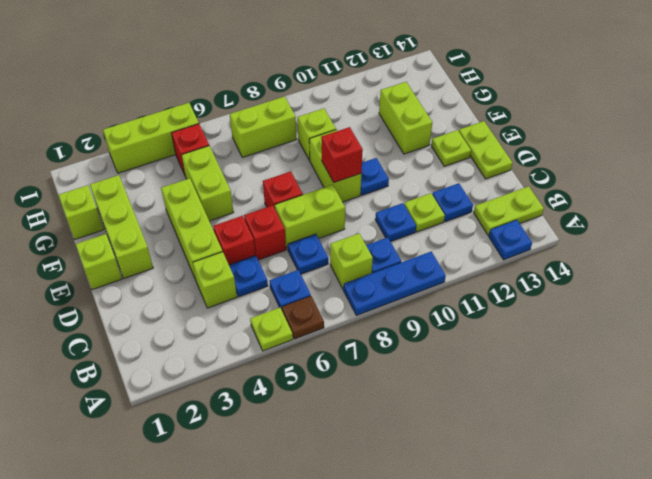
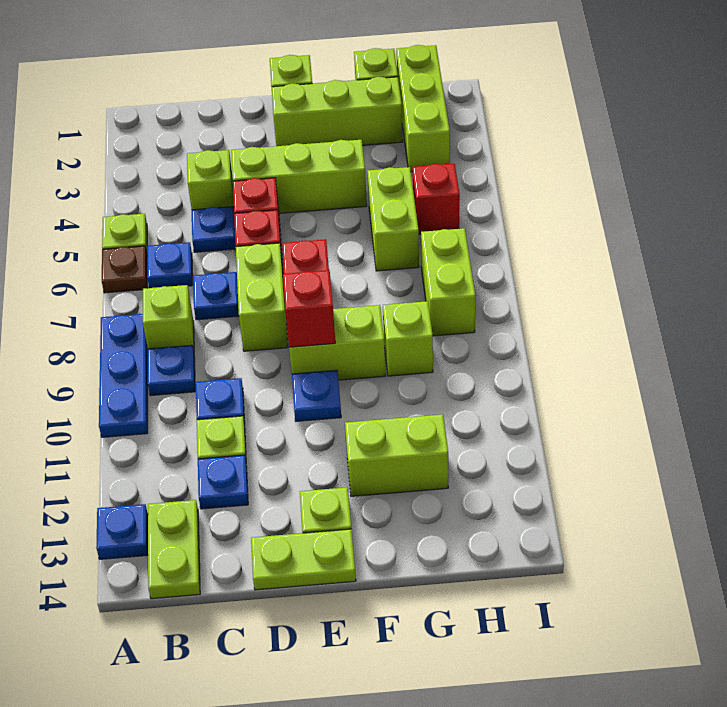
lime brick F5:G5 level 1 -> lime brick G5:G6 level 1
lime brick I3:I5 level 1 -> lime brick H1:H3 level 1

